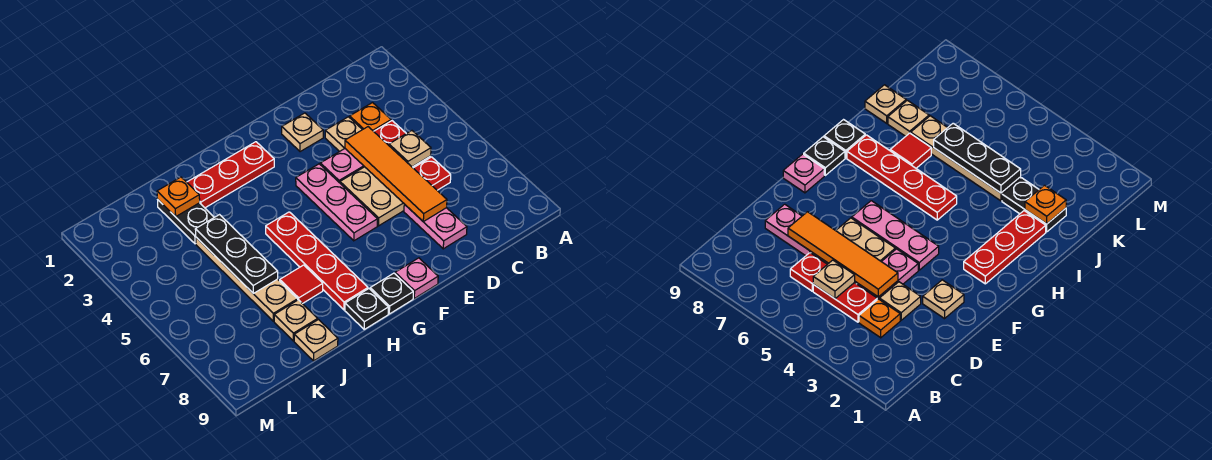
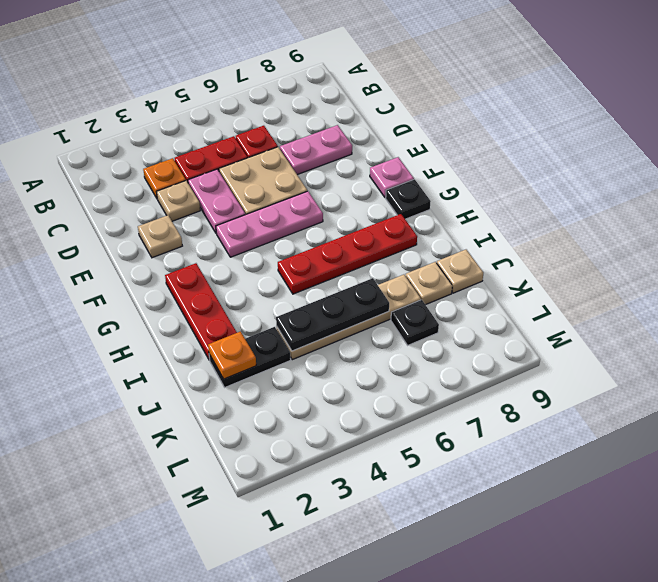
tan plate C5 level 2 -> none
orange tile D4:D7 level 2 -> none
black plate H9 level 1 -> black plate K7 level 1
red tile I7 level 1 -> none

